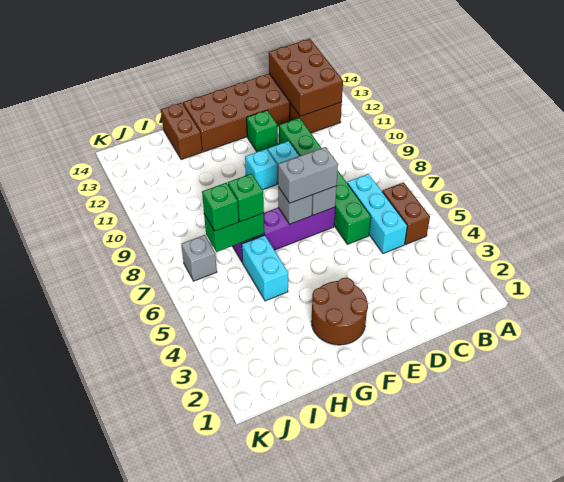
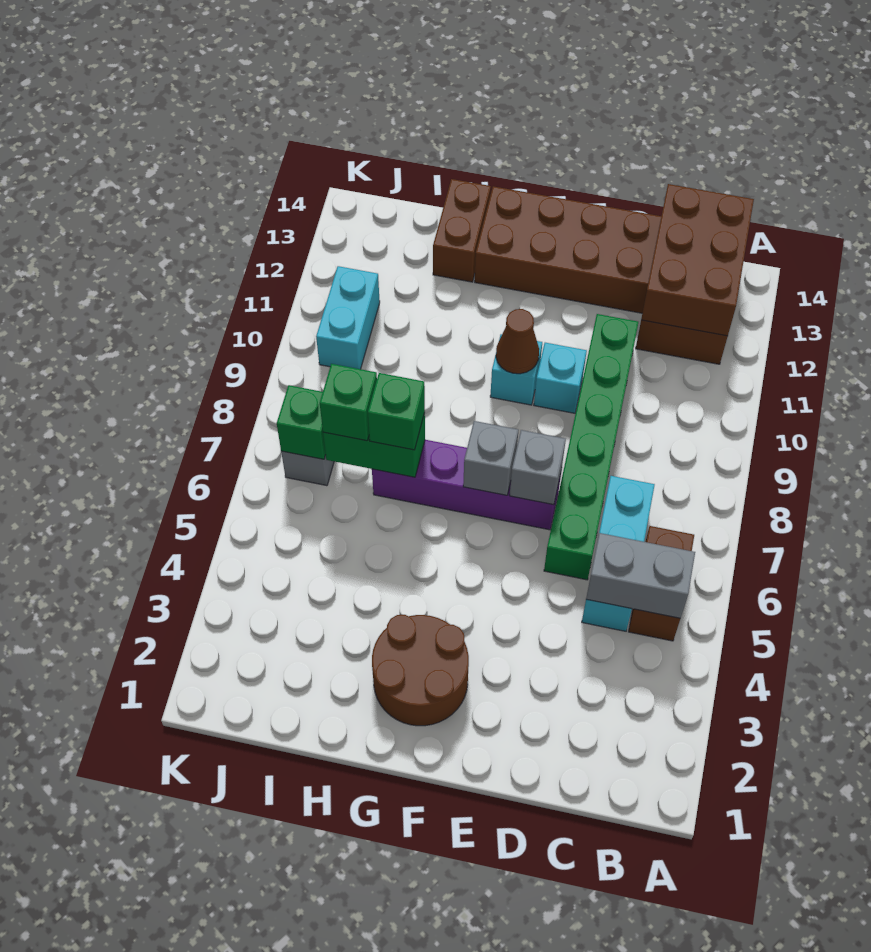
grey brick E7:F7 level 3 -> grey brick B5:C5 level 2
green brick E12 level 1 -> green brick J7 level 2
none -> brown cone F10 level 2
cyan brick H5:H6 level 1 -> cyan brick J10:J11 level 1

